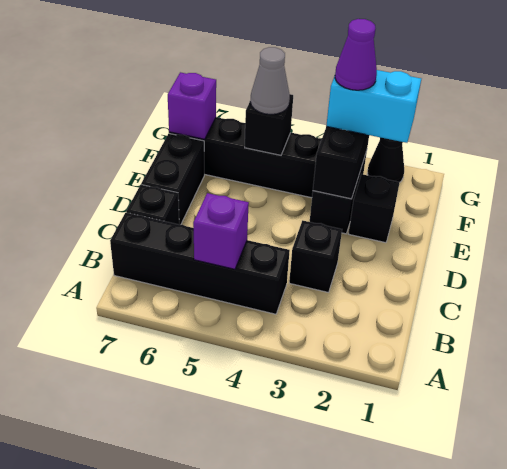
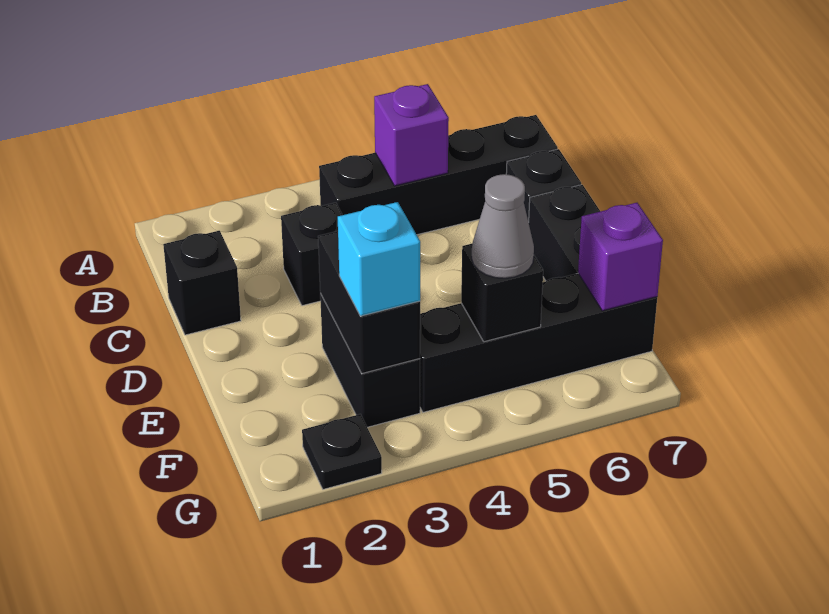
black brick E2 level 1 -> black brick C1 level 1
cyan brick F2:F3 level 3 -> cyan brick F3 level 3
purple cone F3 level 4 -> none
black cone G2 level 1 -> black plate G2 level 1

